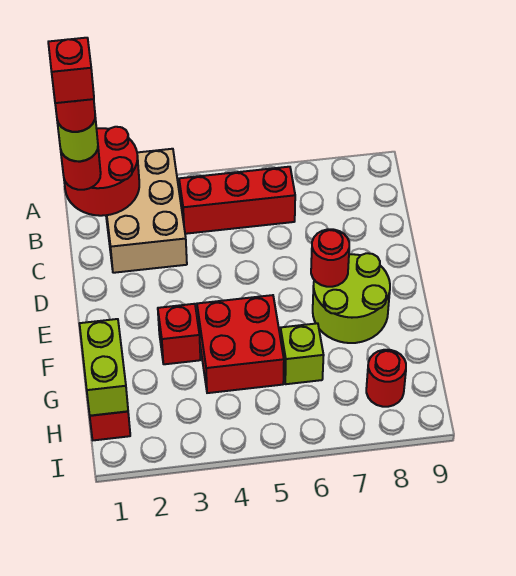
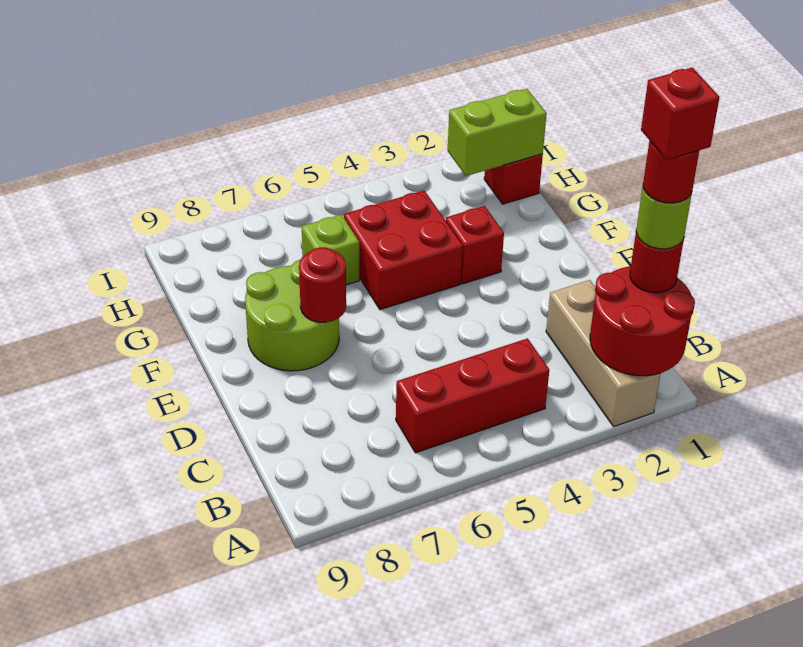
tan brick A2:C3 level 1 -> tan brick A2:C2 level 1
lime brick G1:H1 level 2 -> lime brick H1:H2 level 2
red round brick H8 level 1 -> none

